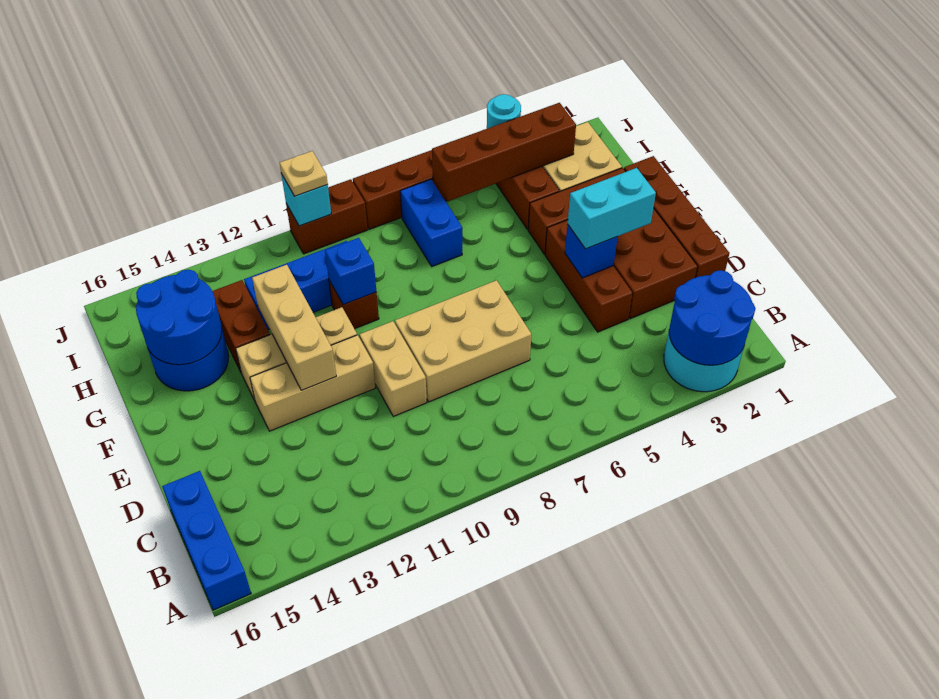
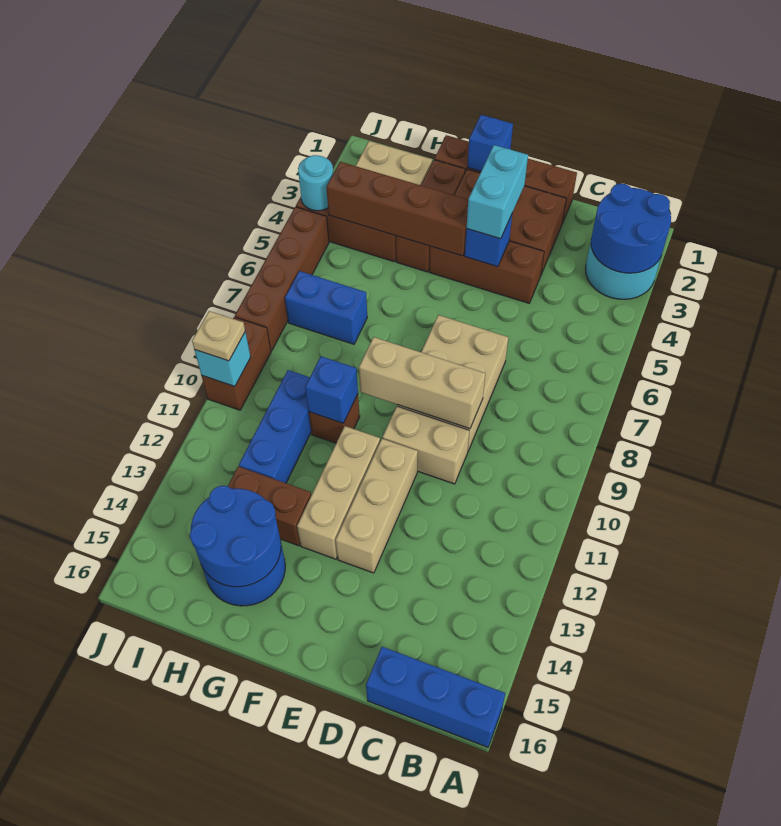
tan brick E12:G12 level 2 -> tan brick D9:F9 level 2
none -> blue brick F1 level 2
brown brick I3:I6 level 2 -> brown brick F4:I4 level 2

